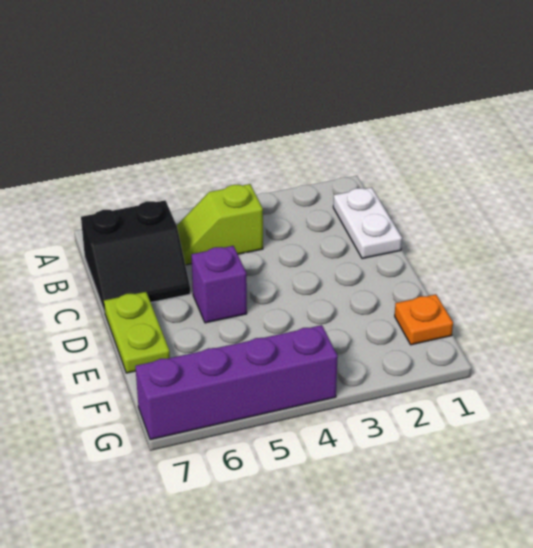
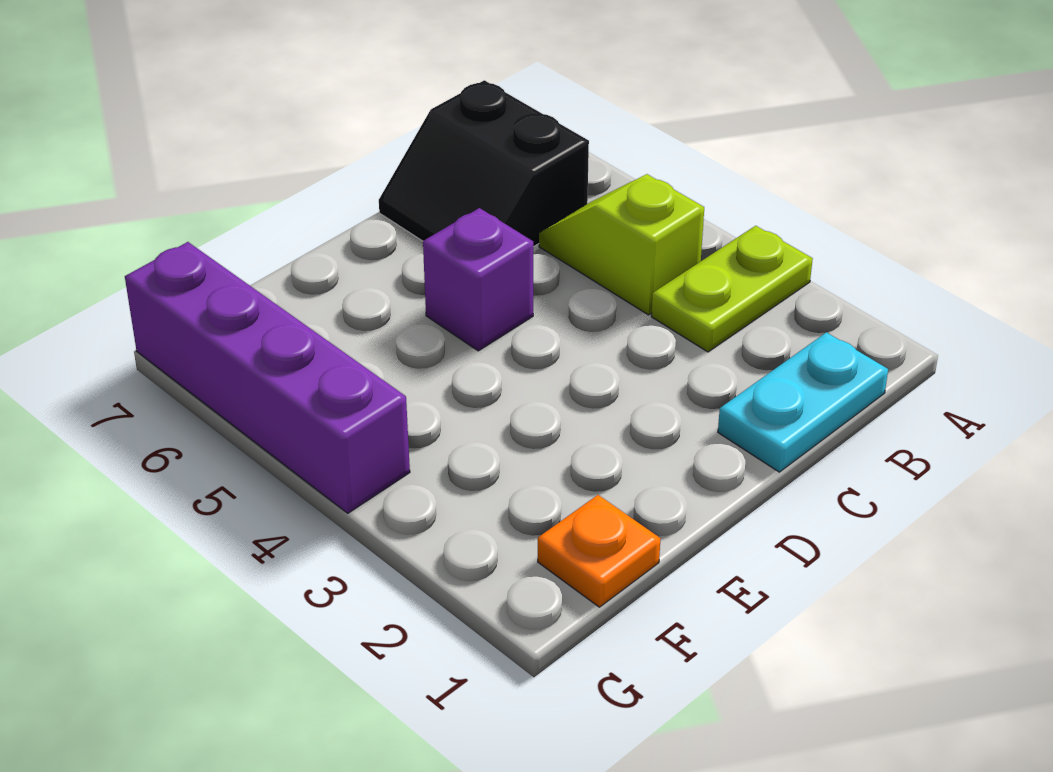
white plate B1:C1 level 1 -> cyan plate B1:C1 level 1
lime plate D7:E7 level 1 -> lime plate A3:B3 level 1

